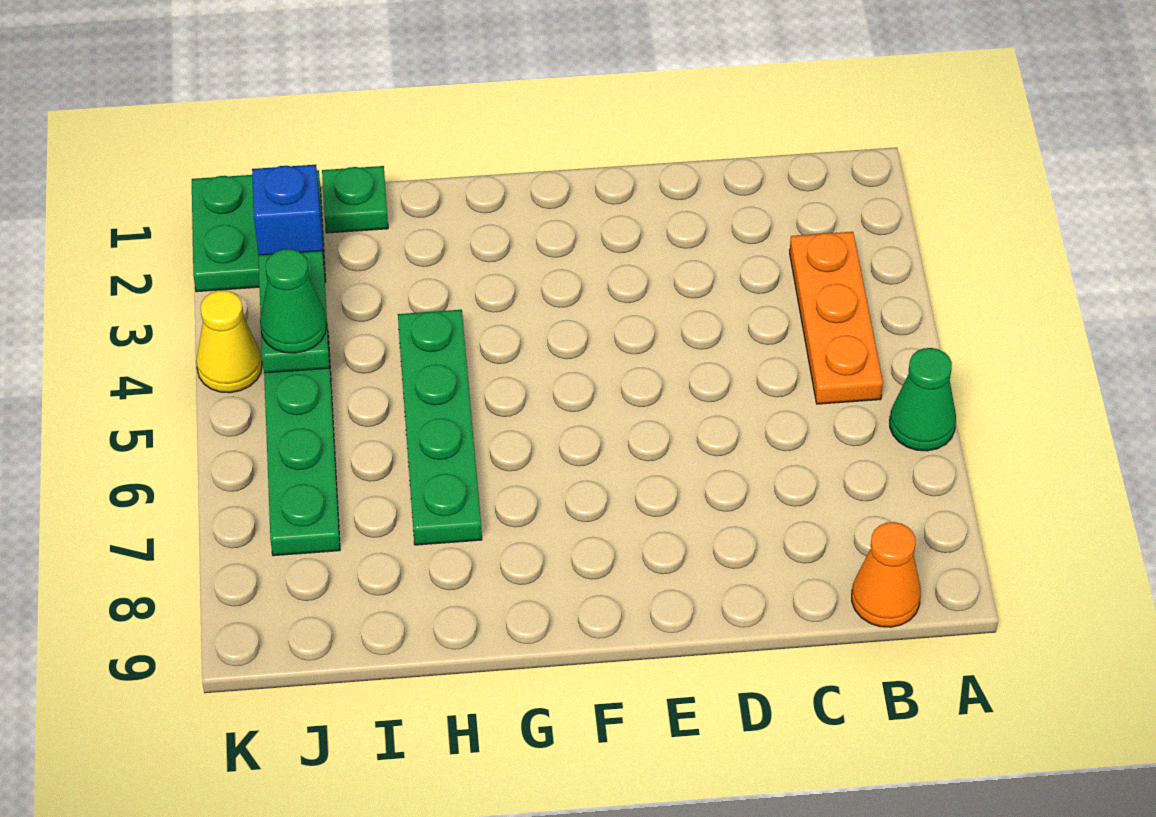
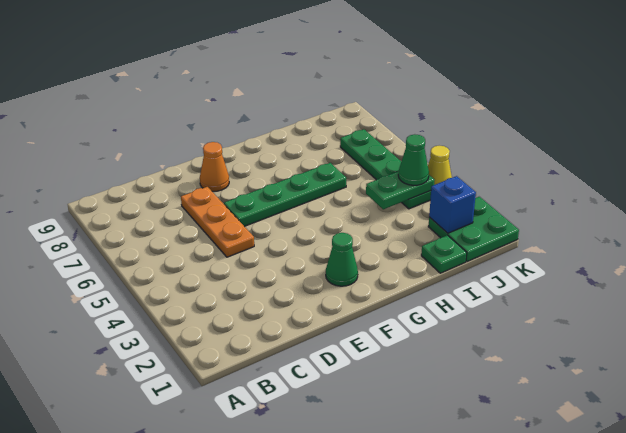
green cone A6 level 1 -> green cone F2 level 1
orange plate B3:B5 level 1 -> orange plate D5:D7 level 1
orange cone B9 level 1 -> orange cone E8 level 1
green plate H4:H7 level 1 -> green plate E6:H6 level 1
green plate J3:J4 level 2 -> green plate I4:J4 level 2

